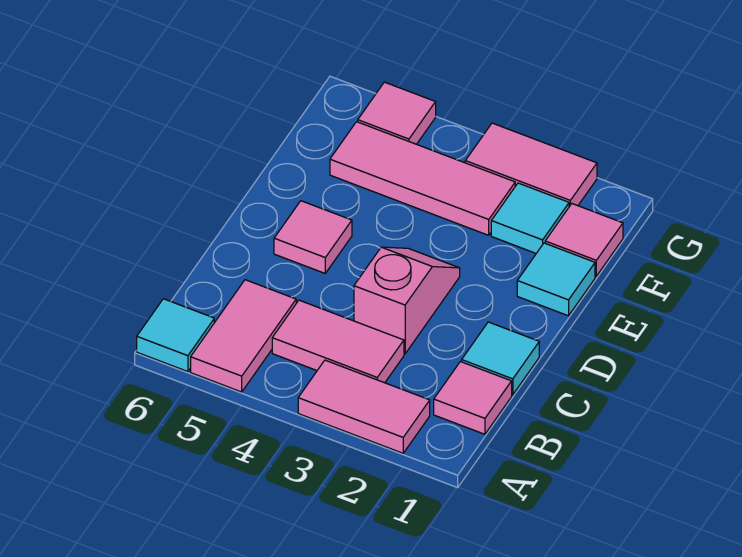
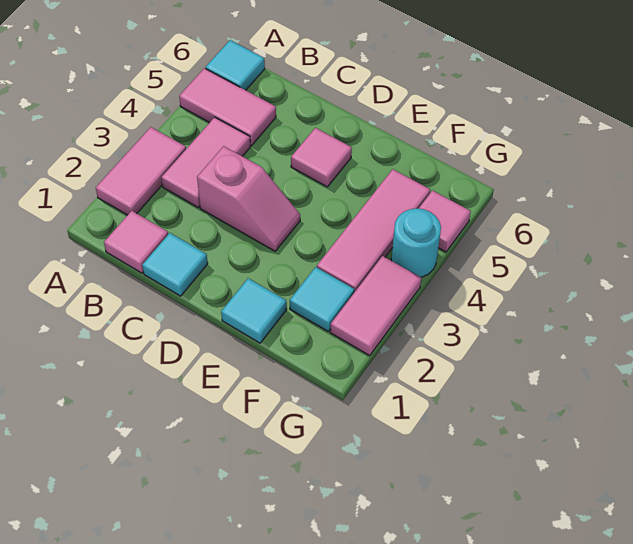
pink tile F1 level 1 -> none
none -> cyan round brick G4 level 1

